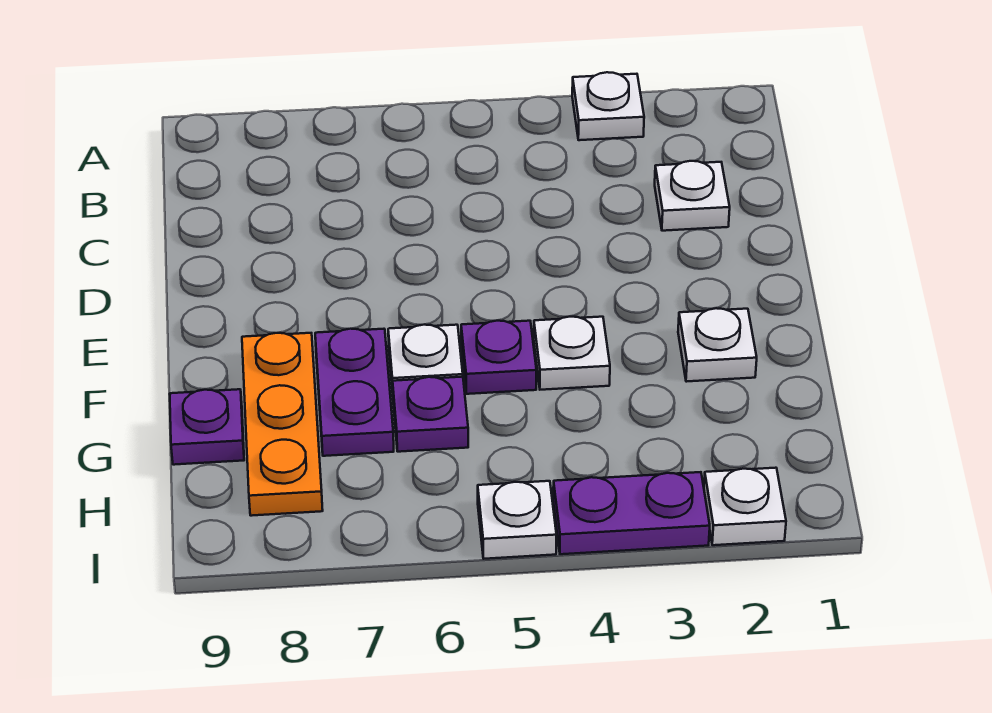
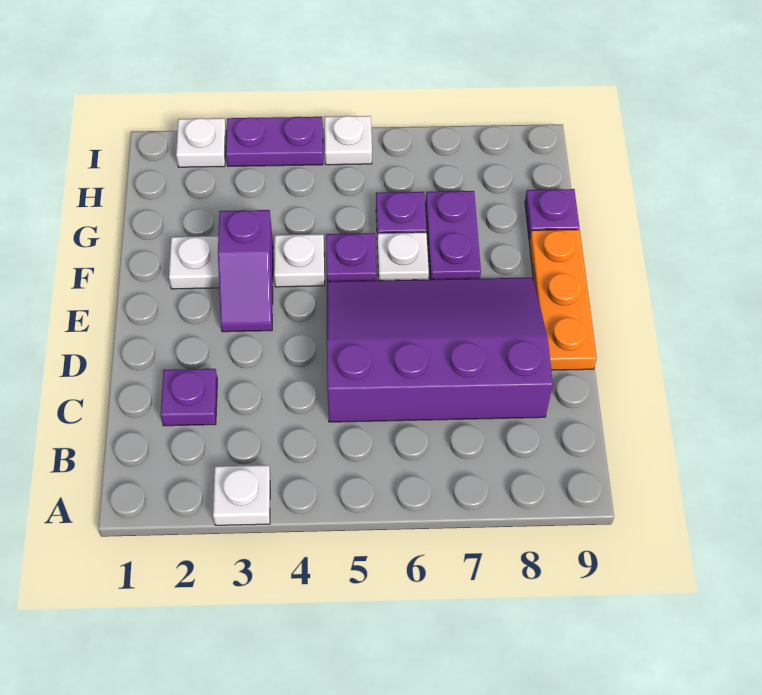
white plate C2 level 1 -> purple plate C2 level 1
none -> purple slope C5:E8 level 1 top C
none -> purple slope E3:F3 level 1 top F
orange plate F8:H8 level 1 -> orange plate D9:F9 level 1

